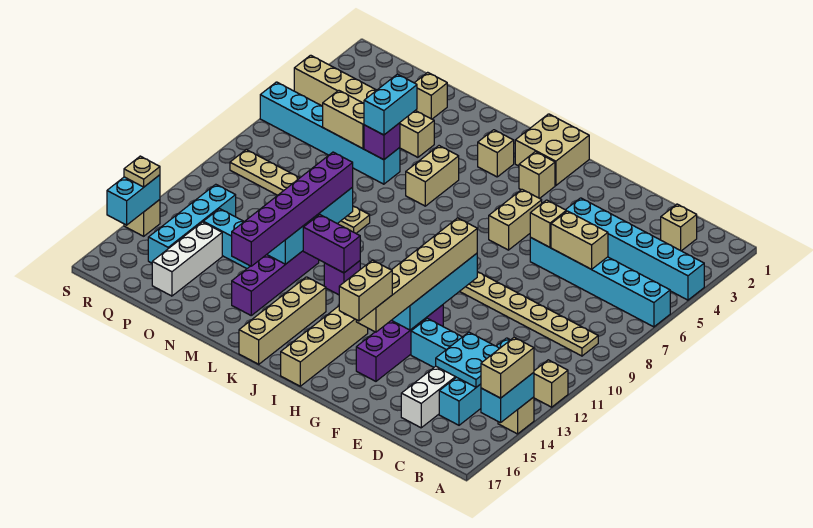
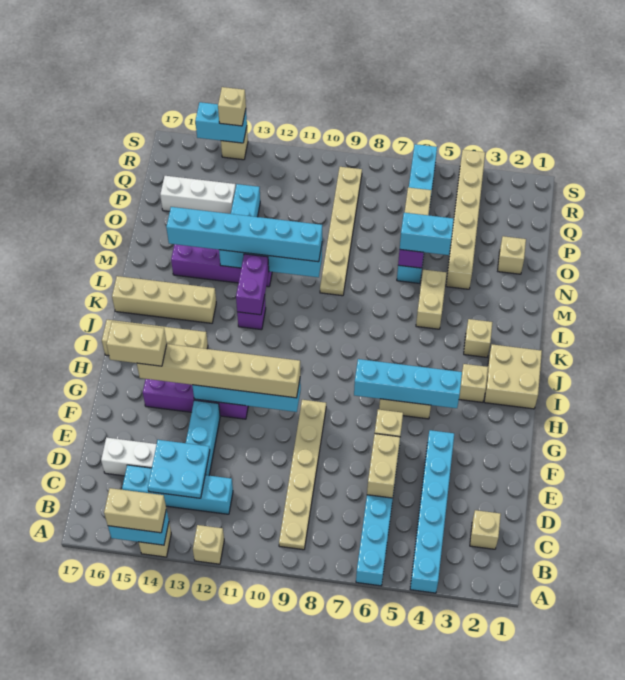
tan brick L5:L6 level 1 -> tan brick L5:M5 level 1
purple brick M10:M15 level 3 -> cyan brick M10:M15 level 3
cyan brick Q12:Q15 level 1 -> cyan brick H4:H7 level 2
tan plate S14 level 3 -> tan brick S14 level 3

